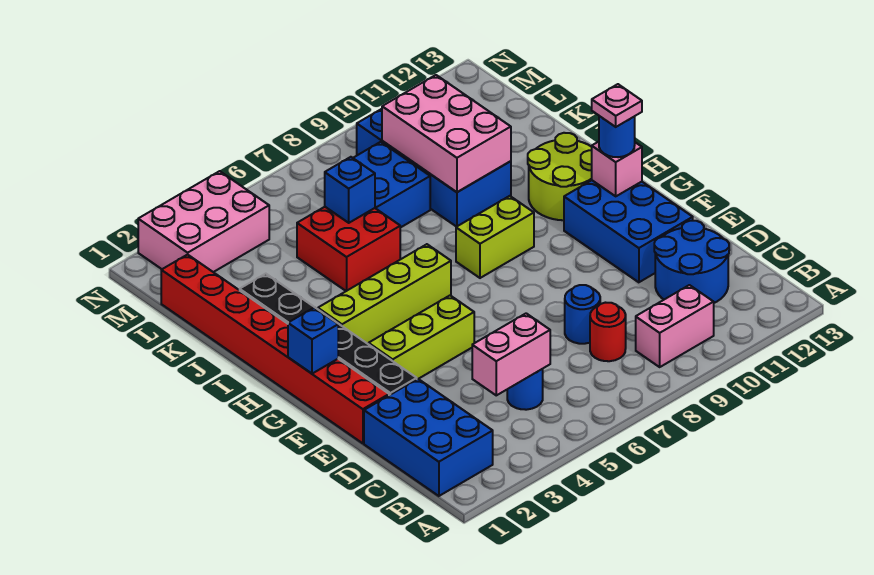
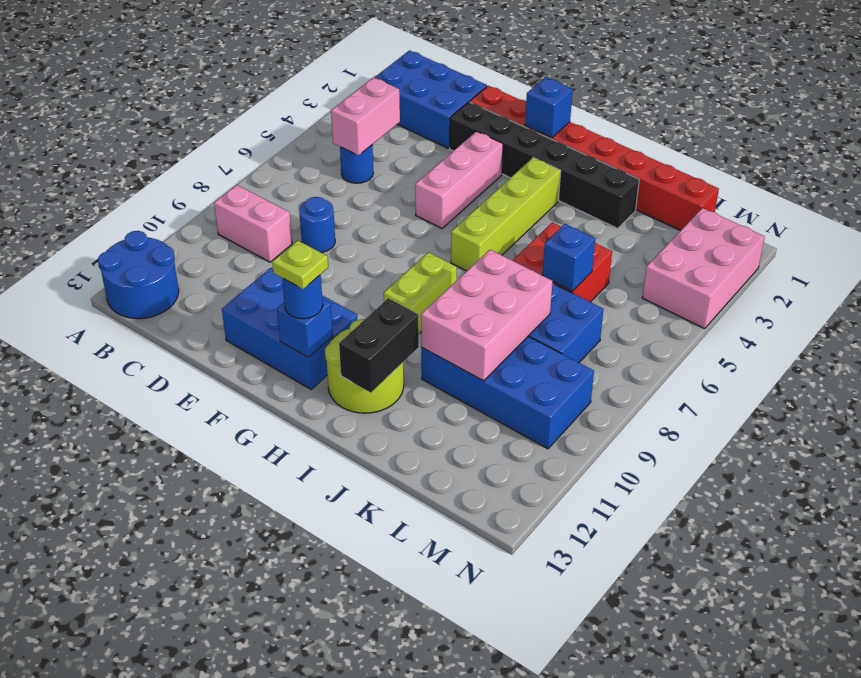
pink brick B9:B10 level 1 -> pink brick B9:C9 level 1
red round brick C8 level 1 -> none
blue round brick C11:D12 level 1 -> blue round brick A12:B13 level 1
lime brick F3:F5 level 1 -> pink brick F3:F5 level 1
pink brick G12 level 2 -> blue brick G12 level 2
pink plate G12 level 4 -> lime plate G12 level 4
none -> black brick I11:I12 level 2
pink brick J9:L10 level 2 -> pink brick J8:K10 level 2

